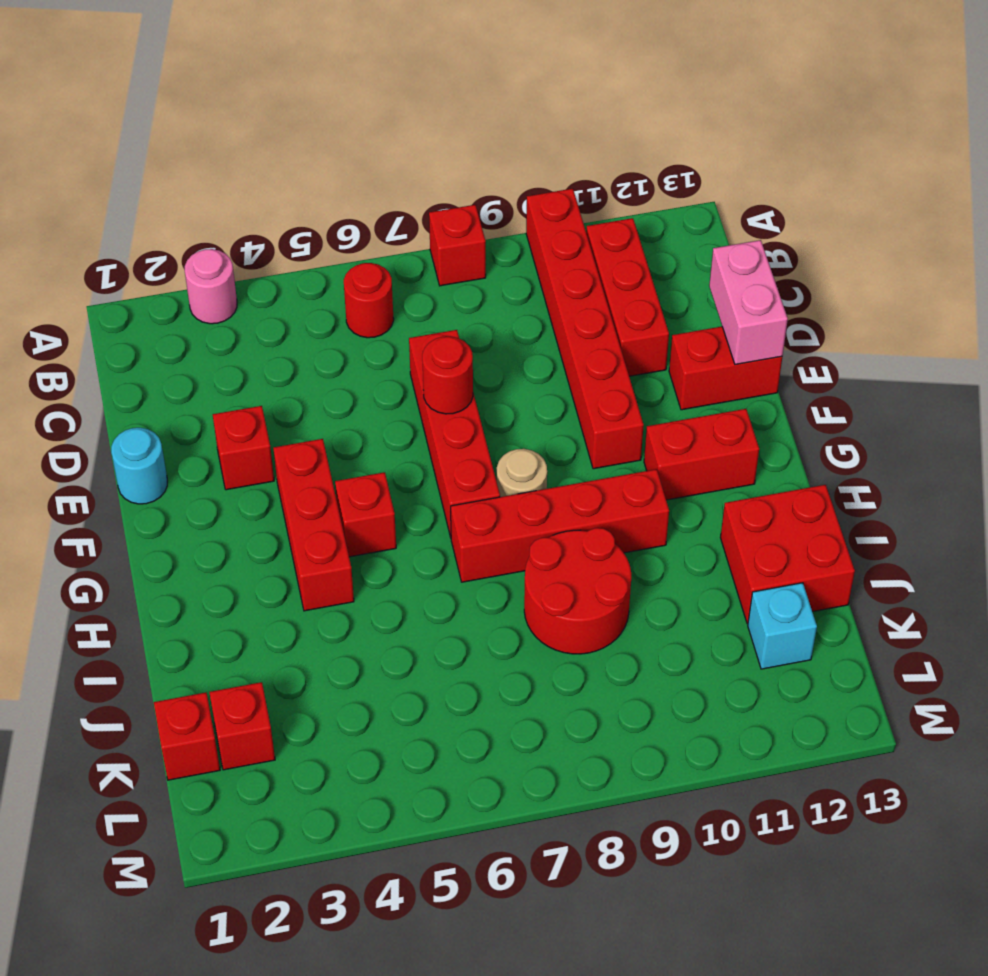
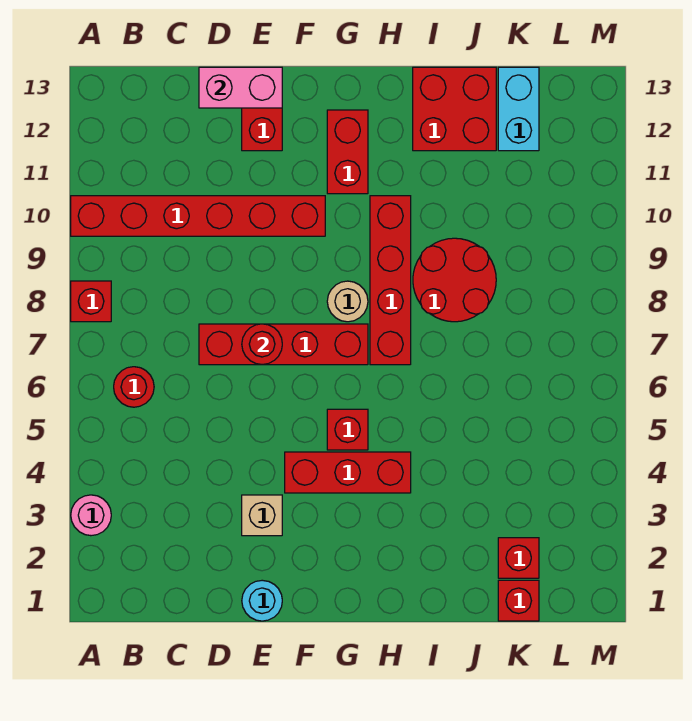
red brick B11:D11 level 1 -> none
red brick E3 level 1 -> tan brick E3 level 1
cyan brick K12 level 1 -> cyan brick K12:K13 level 1

